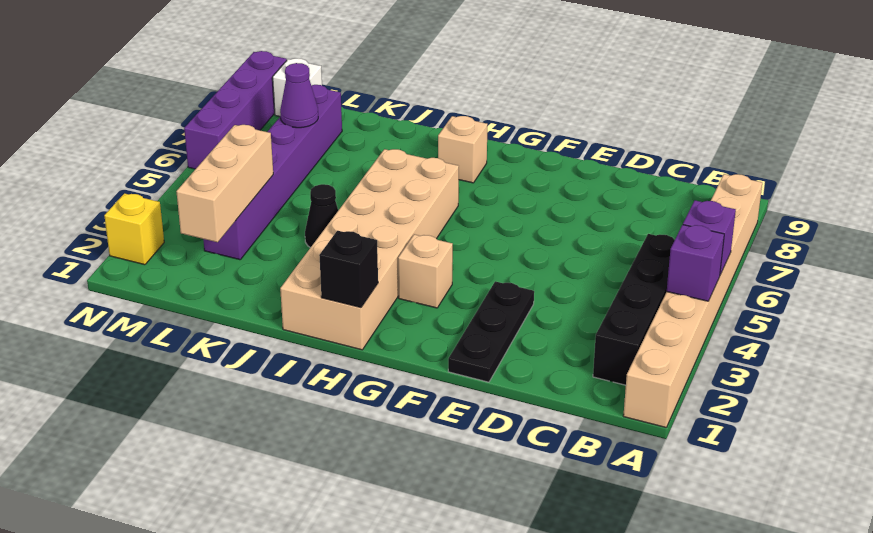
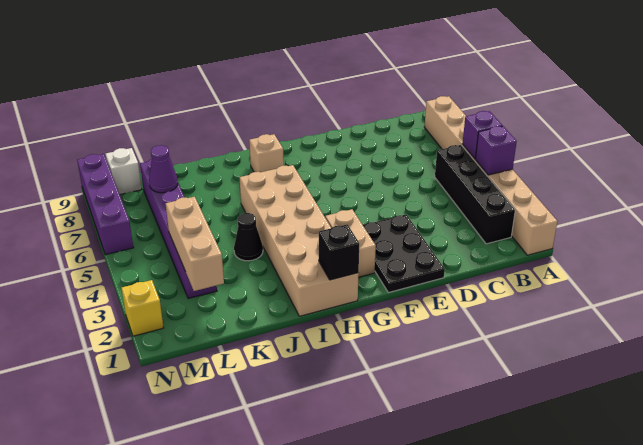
black plate E1:E3 level 1 -> black plate E1:F3 level 1
tan brick G3 level 1 -> tan brick G2:G3 level 1

